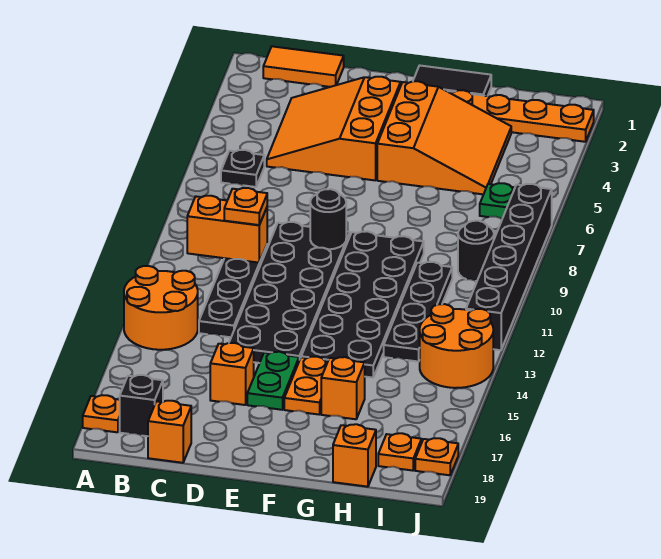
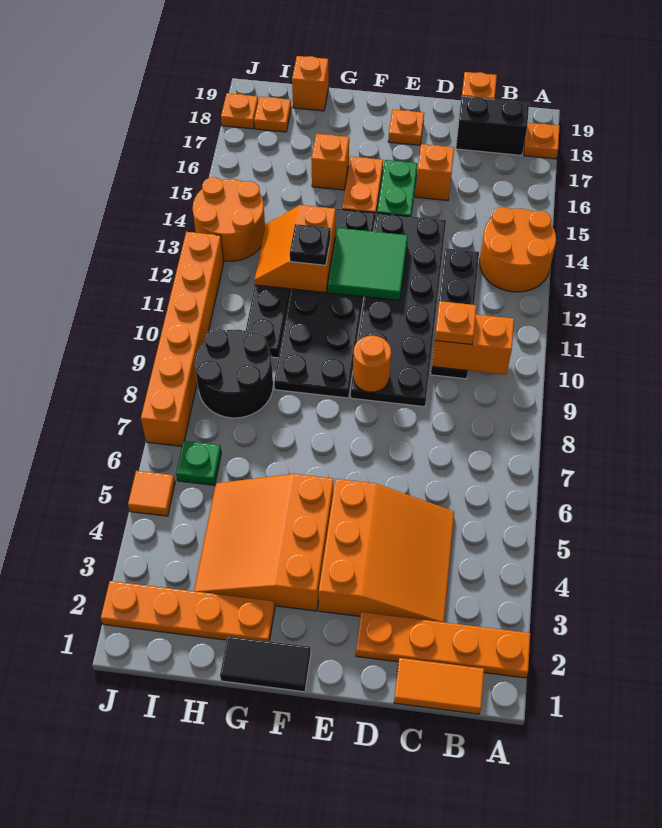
none -> orange plate A2:D2 level 1
black plate B6 level 1 -> black plate G12 level 3
black brick B18 level 1 -> black brick B18:C18 level 1
black round brick E9 level 2 -> orange round brick E9 level 2
none -> green tile E12:F13 level 2
none -> orange plate E18 level 1
none -> orange slope G12:H13 level 2 top G
black round brick I9 level 1 -> black round brick H8:I9 level 1
none -> orange tile J5 level 1
black brick J7:J12 level 1 -> orange brick J7:J12 level 1

